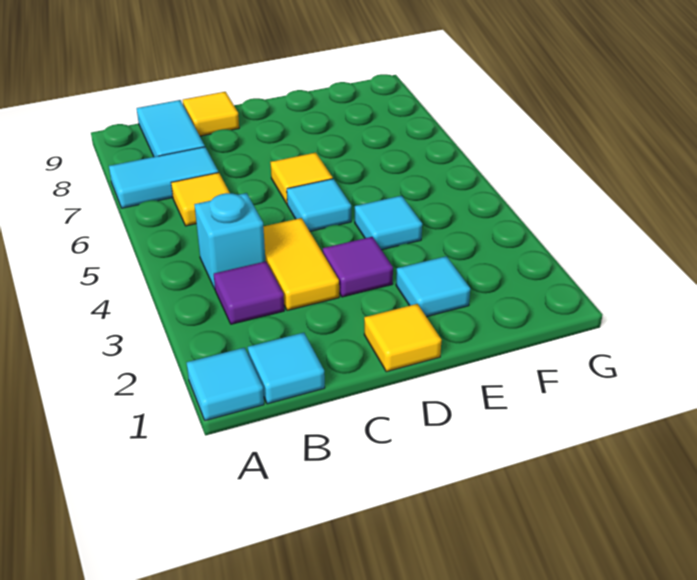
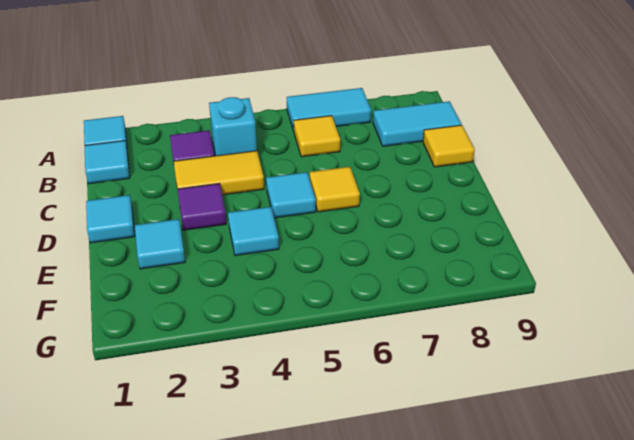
cyan tile A7:B7 level 1 -> cyan tile A6:A7 level 1
yellow tile D1 level 1 -> cyan tile D1 level 1

